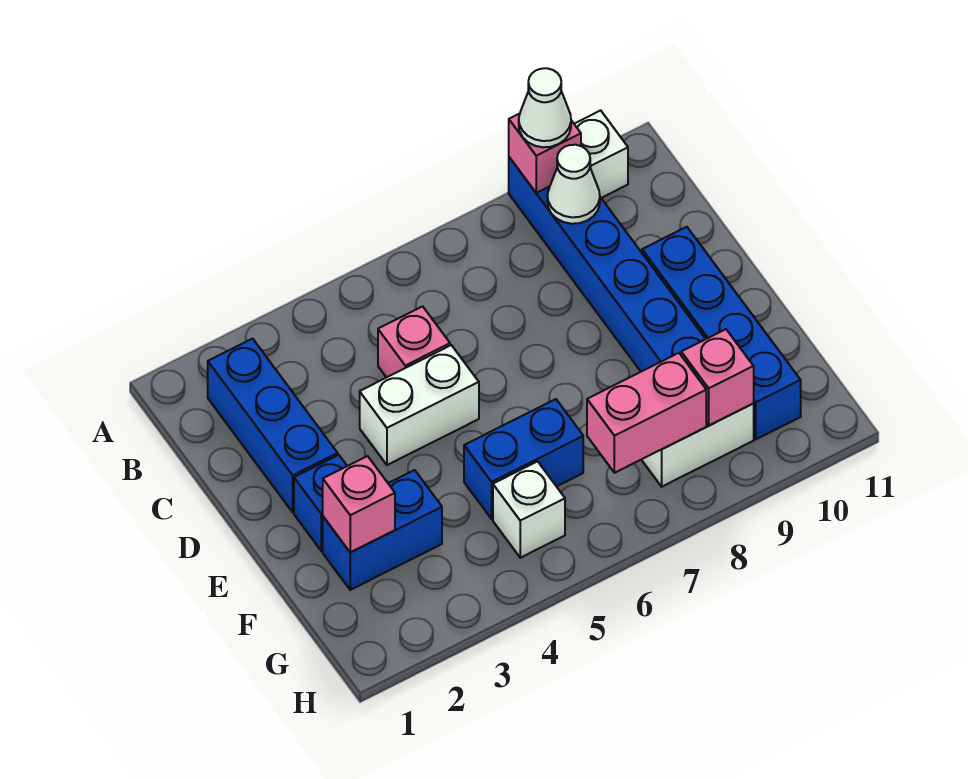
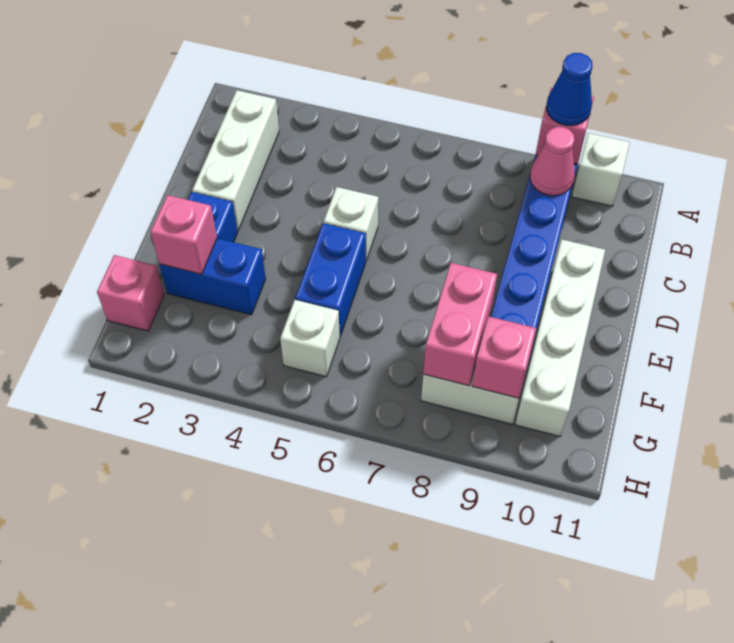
white cone A9 level 3 -> blue cone A9 level 3
blue brick B2:D2 level 1 -> white brick B2:D2 level 1
white cone B9 level 2 -> pink cone B9 level 2
pink brick C5 level 1 -> pink brick G1 level 1
white brick D4:D5 level 1 -> white brick D5 level 1
blue brick D10:G10 level 1 -> white brick D10:G10 level 1
blue brick F5:F6 level 1 -> blue brick E5:F5 level 1
pink brick G7:G8 level 2 -> pink brick F8:G8 level 2

